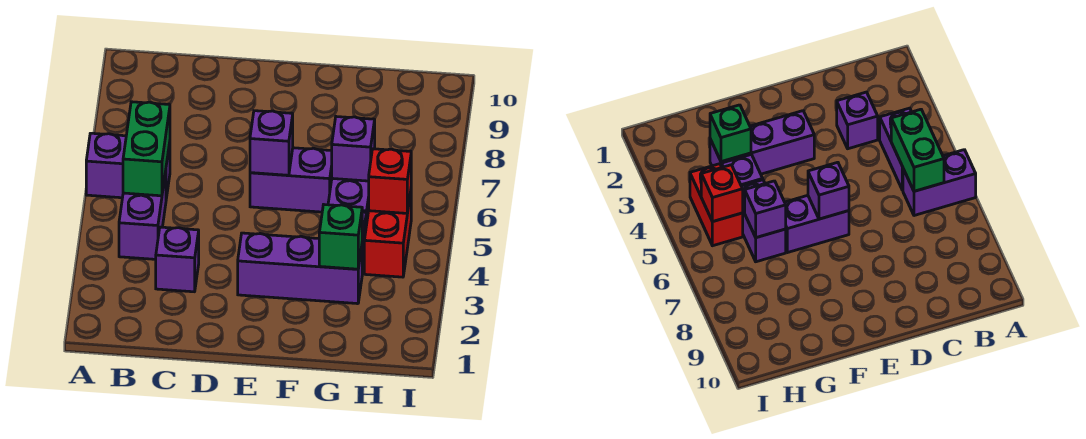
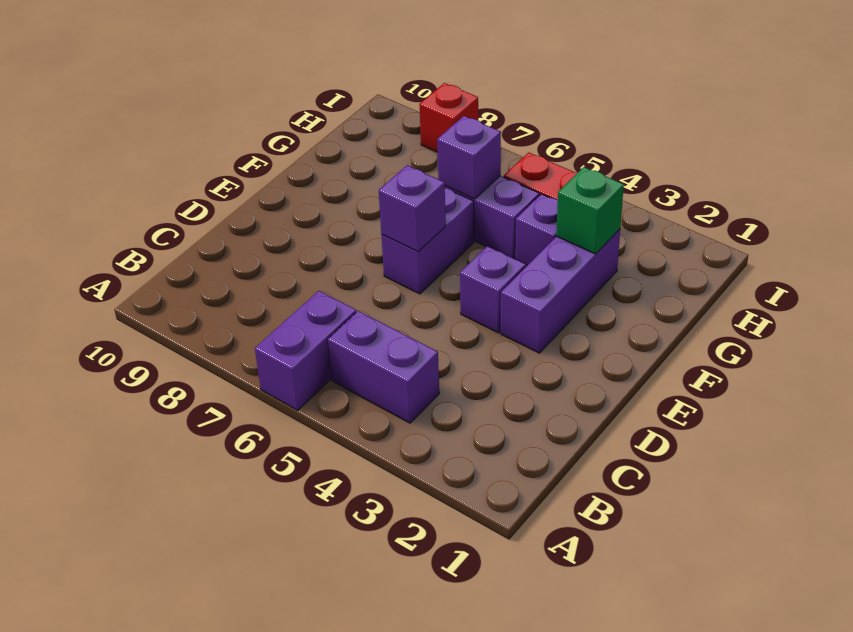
green brick B5:B6 level 2 -> none
purple brick C3 level 1 -> purple brick E4 level 1
red brick H5 level 2 -> red brick I8 level 1

